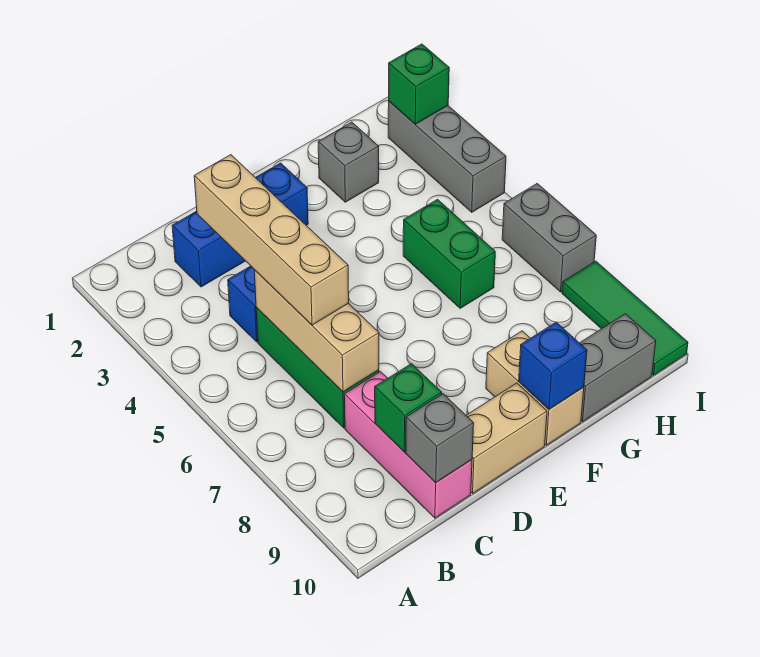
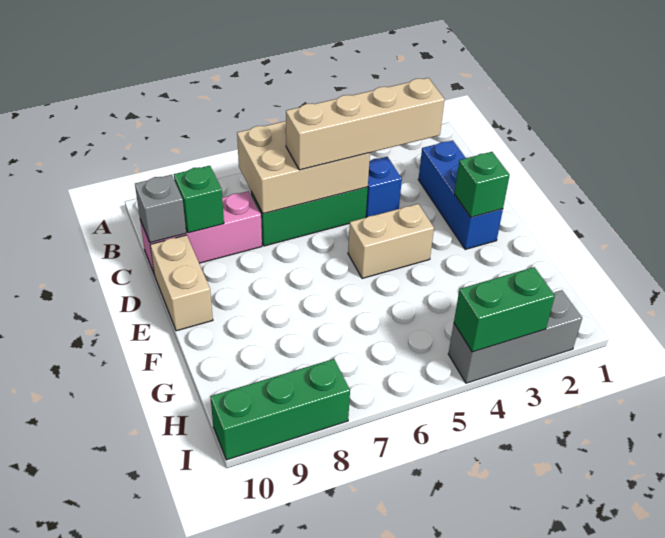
tan brick C5:C7 level 2 -> tan brick B5:C7 level 2
tan brick F9:F10 level 1 -> tan brick E4:E5 level 1
blue brick F10 level 2 -> none
grey brick G2 level 1 -> none
green brick G5:G6 level 1 -> green brick I3:I4 level 2
grey brick G10:H10 level 1 -> none
green brick I2 level 2 -> green brick E2 level 2
grey brick I6:I7 level 1 -> none
green tile I8:I10 level 1 -> green brick I8:I10 level 1

